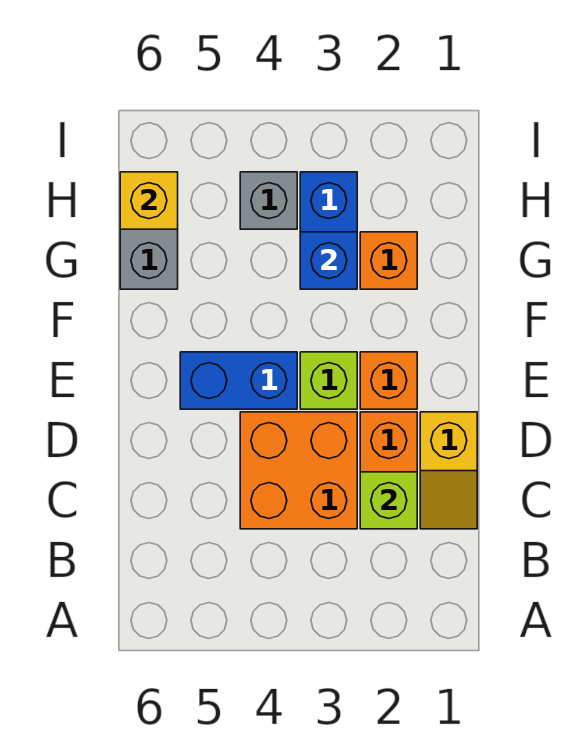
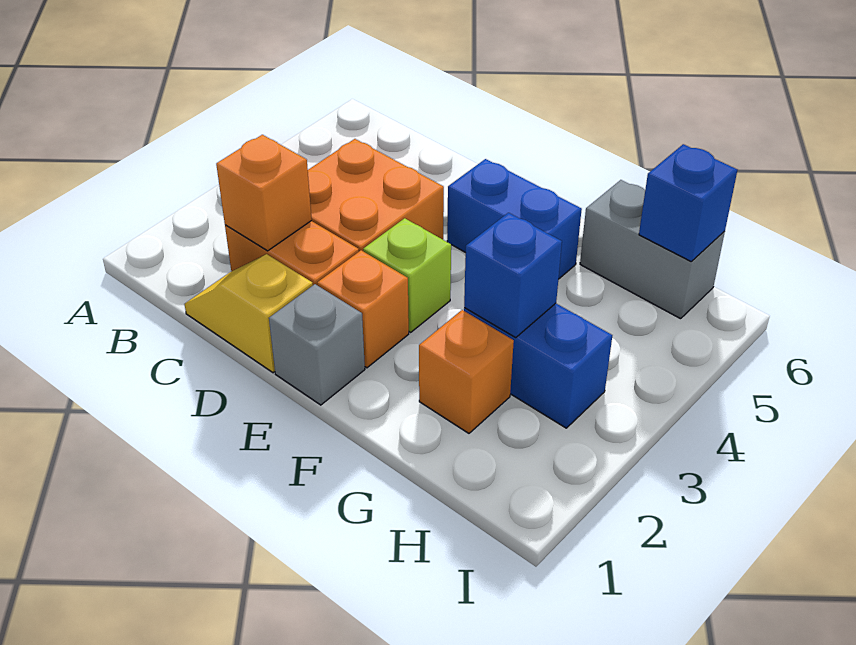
lime brick C2 level 2 -> orange brick C2 level 2
blue brick E4:E5 level 1 -> blue brick E5:F5 level 1
grey brick H4 level 1 -> grey brick E1 level 1
yellow brick H6 level 2 -> blue brick H6 level 2

